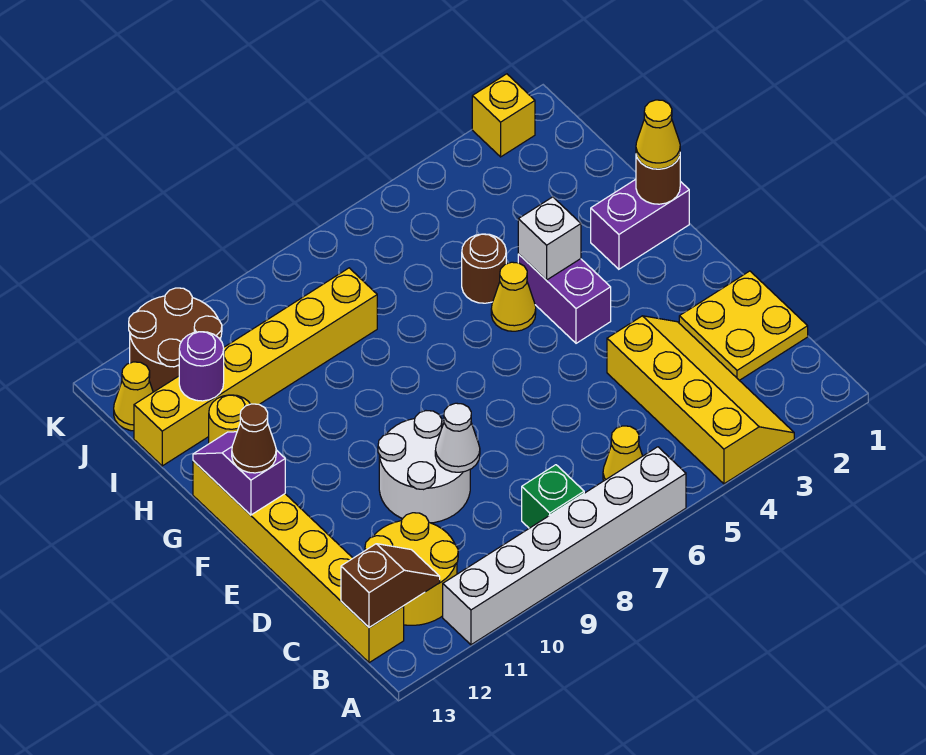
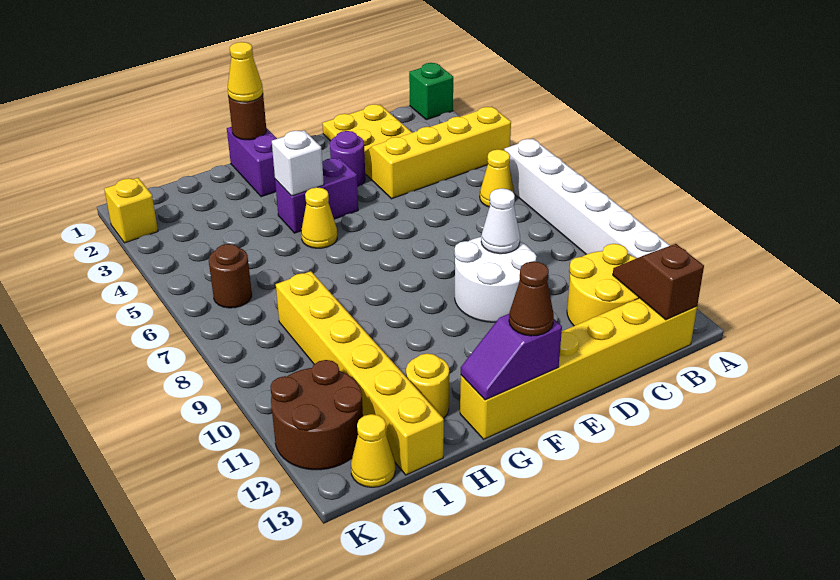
green brick B8 level 1 -> green brick A1 level 1
brown round brick H5 level 1 -> brown round brick J6 level 1
purple round brick I12 level 2 -> purple round brick E3 level 1

